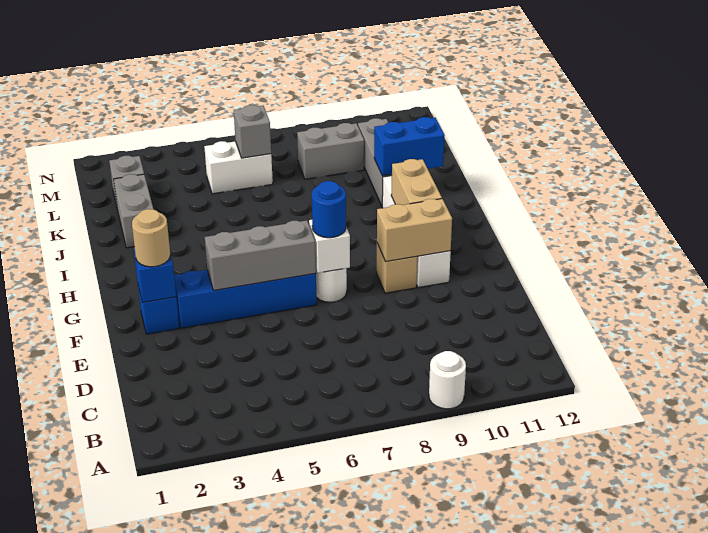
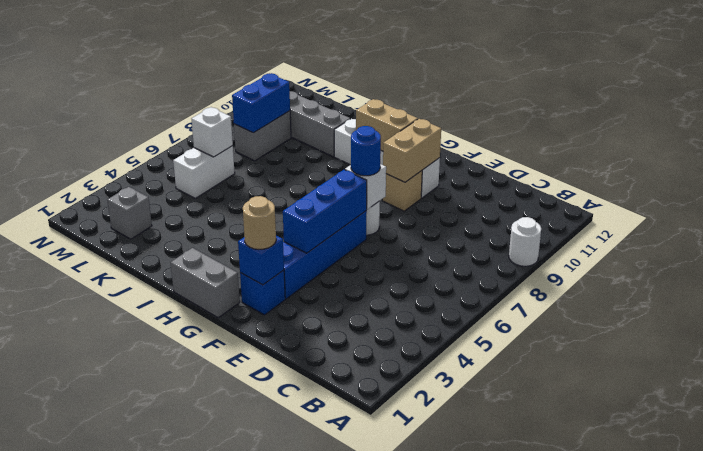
grey brick F4:F6 level 2 -> blue brick F4:F6 level 2
grey brick J2:K2 level 1 -> grey brick G1:H1 level 1
blue brick J10:J11 level 2 -> blue brick L8:L9 level 2
grey brick L6 level 2 -> white brick L6 level 2

